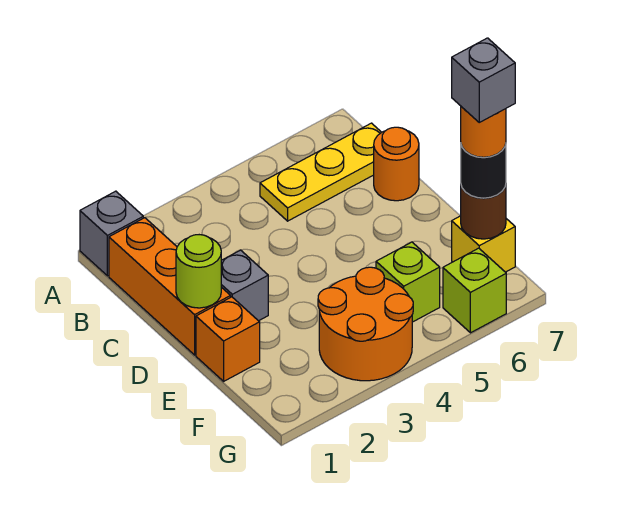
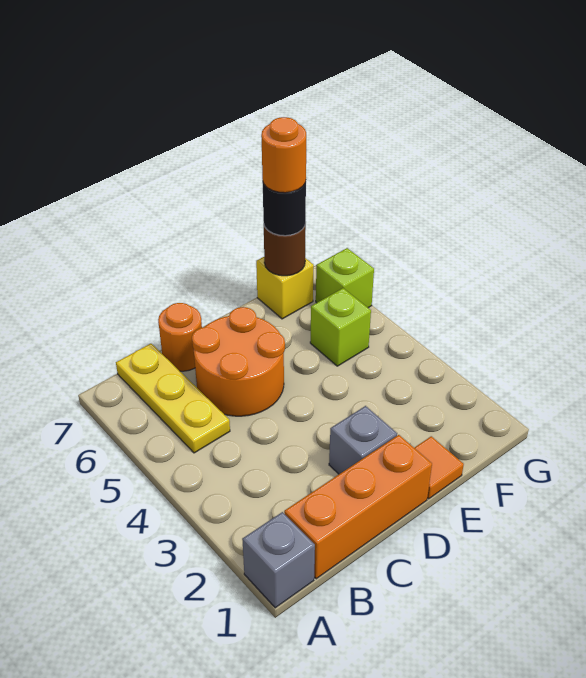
lime round brick D1 level 2 -> none
orange brick E1 level 1 -> orange tile E1 level 1
orange round brick F3:G4 level 1 -> orange round brick C5:D6 level 1
grey brick F7 level 5 -> none

